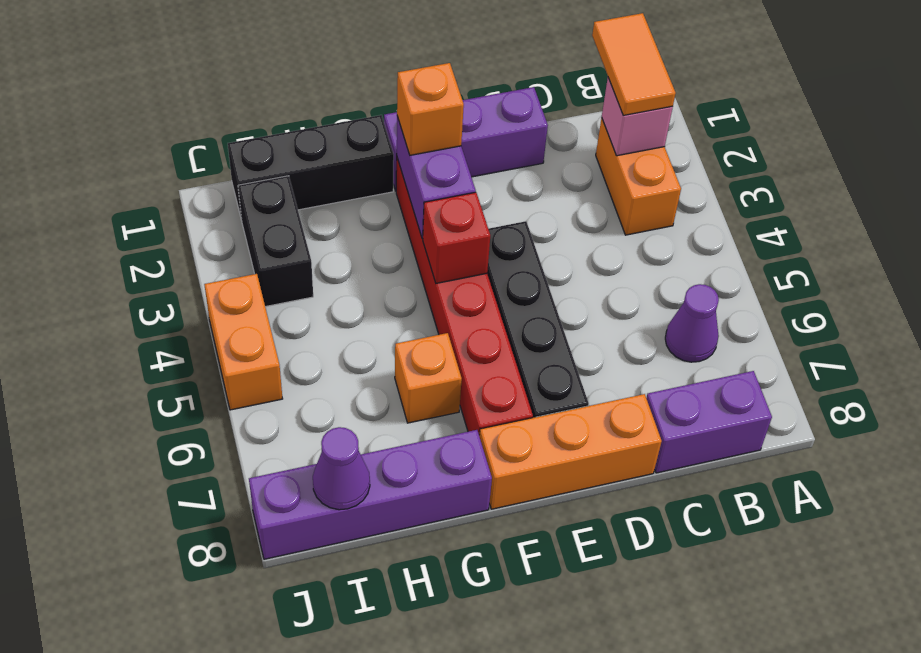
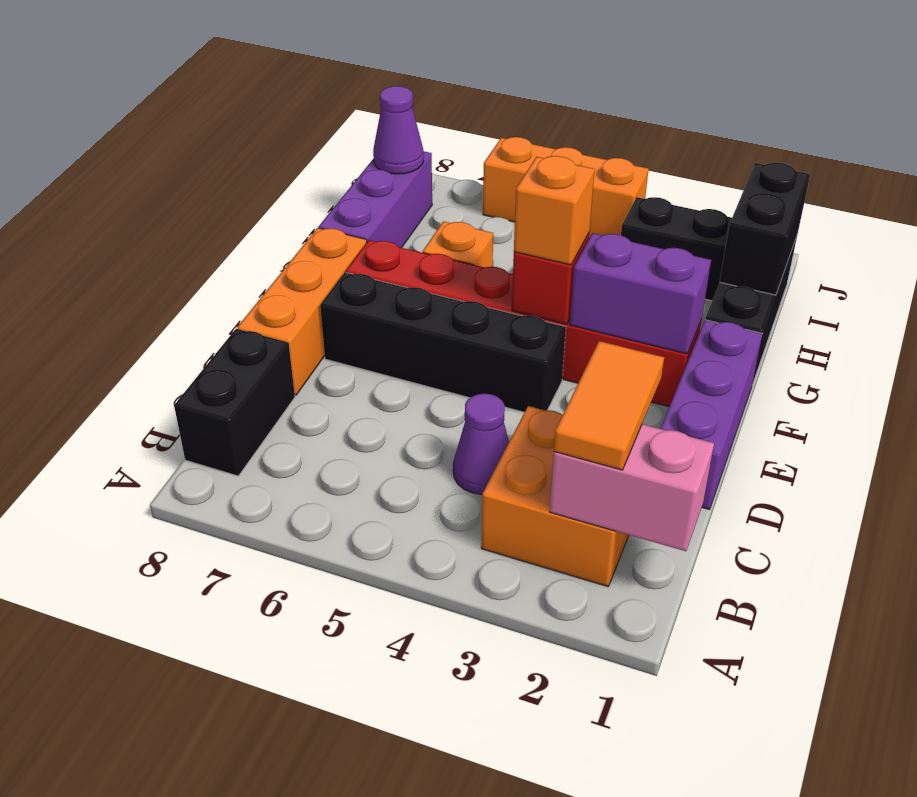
orange tile B1:B2 level 3 -> orange tile B2:C2 level 3
orange brick B2:B3 level 1 -> orange brick B2:C3 level 1
pink brick B2 level 2 -> pink brick B1:B2 level 2
purple cone B6 level 1 -> purple cone C4 level 1
purple brick B8:C8 level 1 -> black brick B8:C8 level 1
orange brick F2 level 3 -> orange brick F4 level 3
purple brick G8:J8 level 1 -> purple brick G8:I8 level 1
none -> black brick H1:I1 level 2
orange brick J4:J5 level 1 -> orange brick J4:J6 level 1

